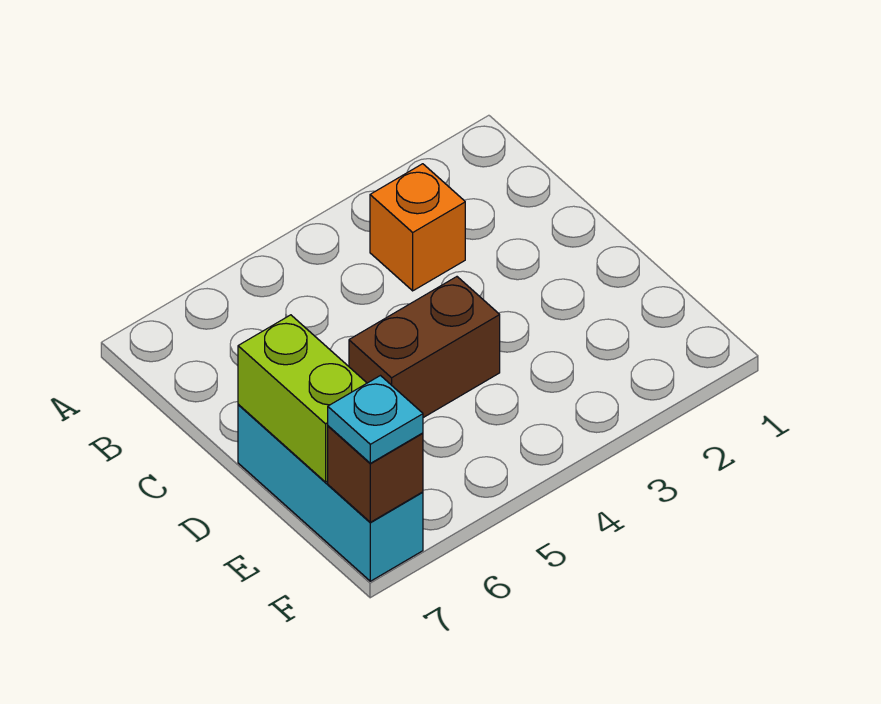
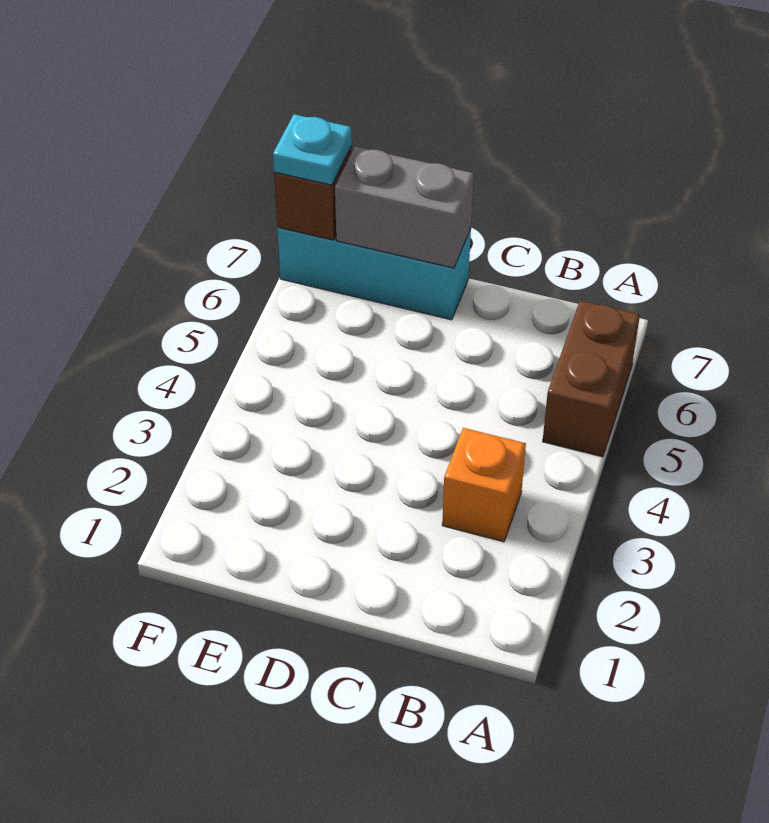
brown brick D4:D5 level 1 -> brown brick A5:A6 level 1
lime brick D7:E7 level 2 -> grey brick D7:E7 level 2

